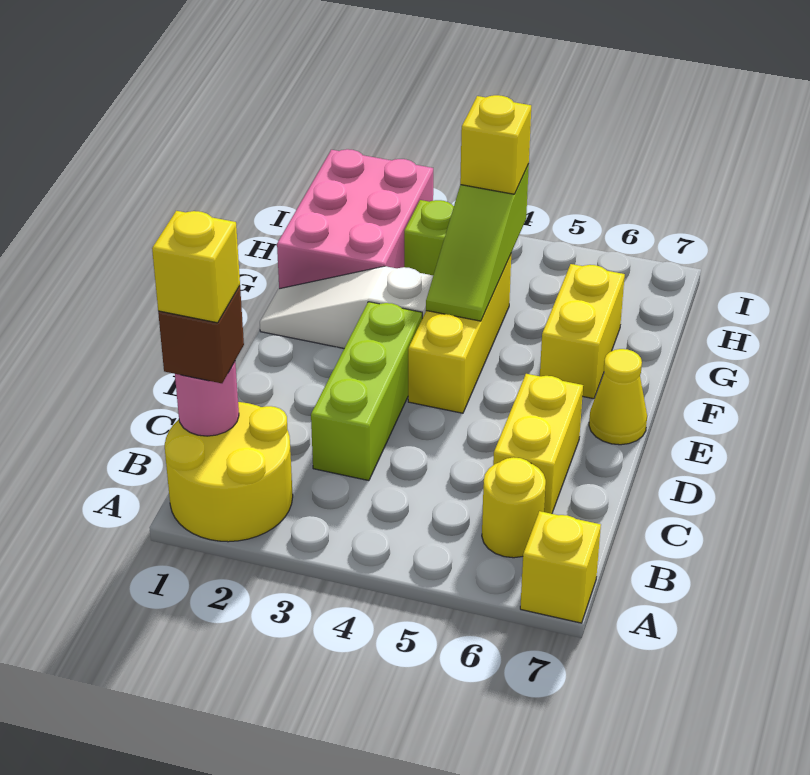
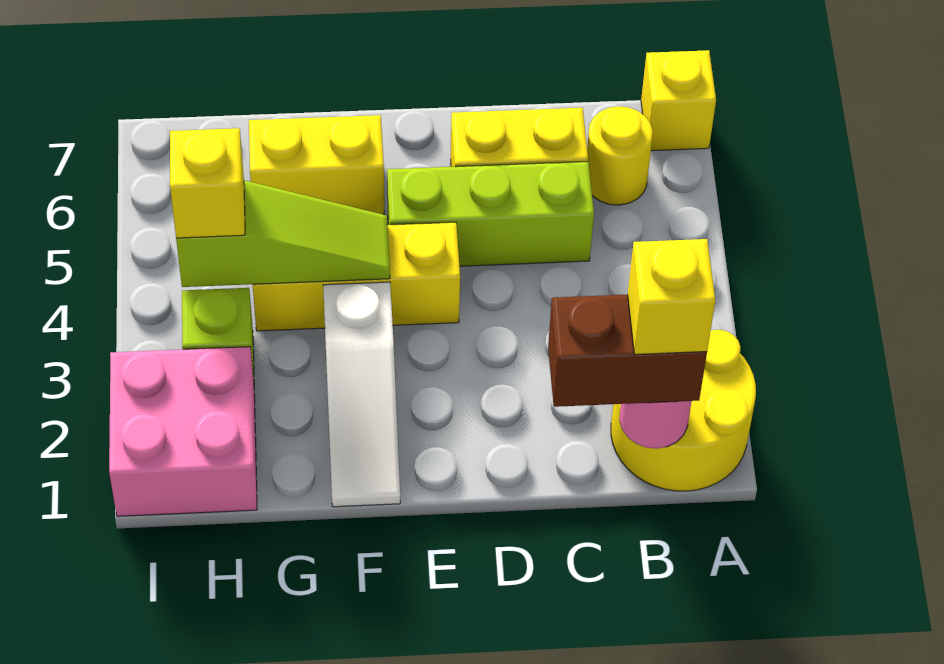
brown brick B1 level 3 -> brown brick B1:C1 level 3
lime brick C3:E3 level 1 -> lime brick C5:E5 level 1
yellow cone E7 level 1 -> none
pink brick G1:I2 level 1 -> pink brick H1:I2 level 1

